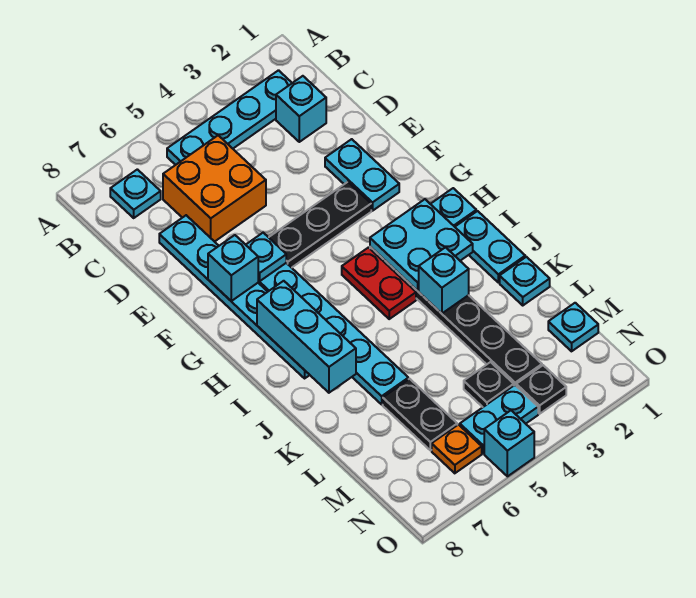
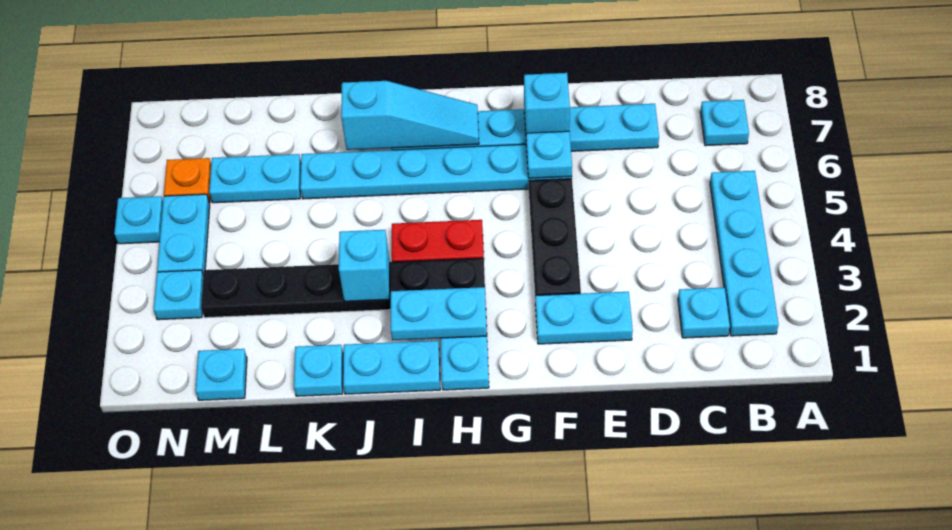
cyan brick C2 level 1 -> cyan plate C2 level 1
orange brick C5:D6 level 1 -> none
cyan plate H2:I3 level 2 -> cyan plate H2:I2 level 2
cyan brick H7:J7 level 2 -> cyan slope H7:J7 level 2 top J
black plate L6:M6 level 1 -> cyan plate L6:M6 level 1
black plate M4 level 1 -> none
black plate N3 level 1 -> cyan plate N3 level 1
cyan brick O5 level 1 -> cyan plate O5 level 1

